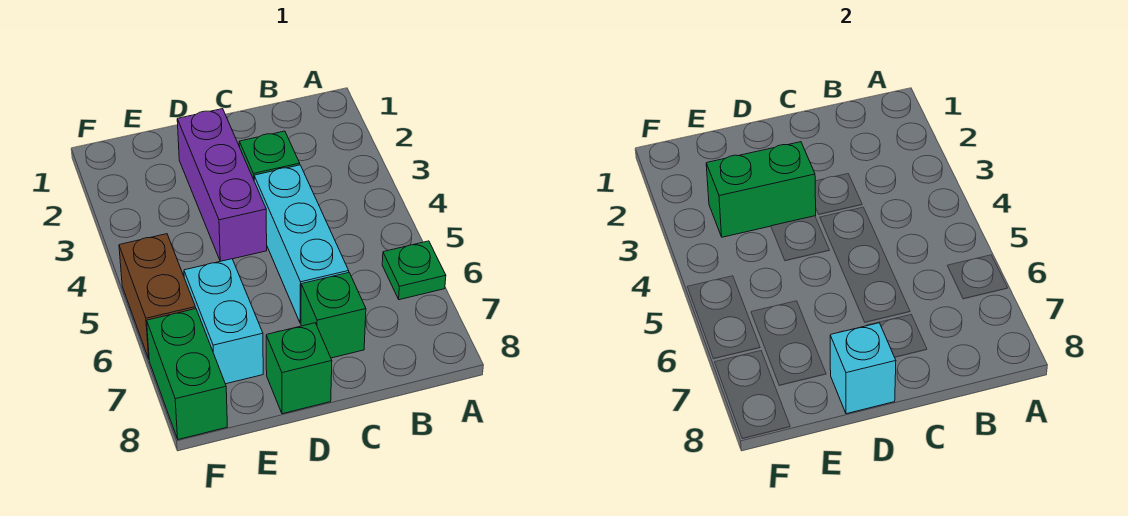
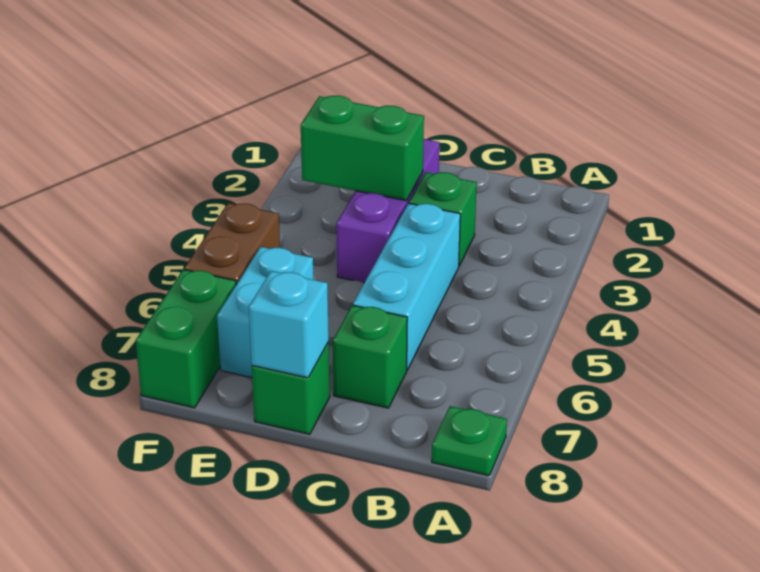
green plate A6 level 1 -> green plate A8 level 1

